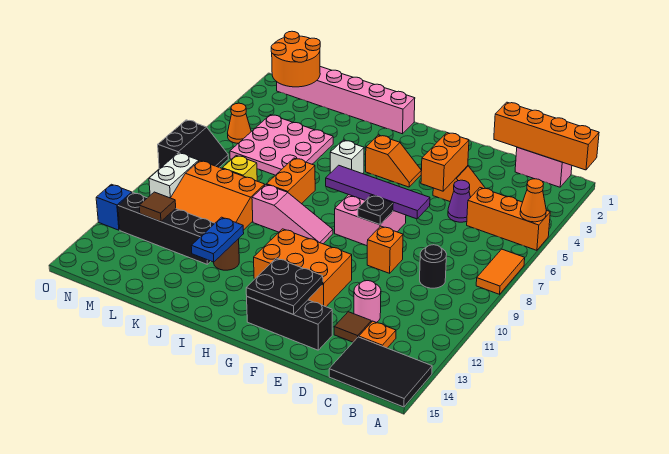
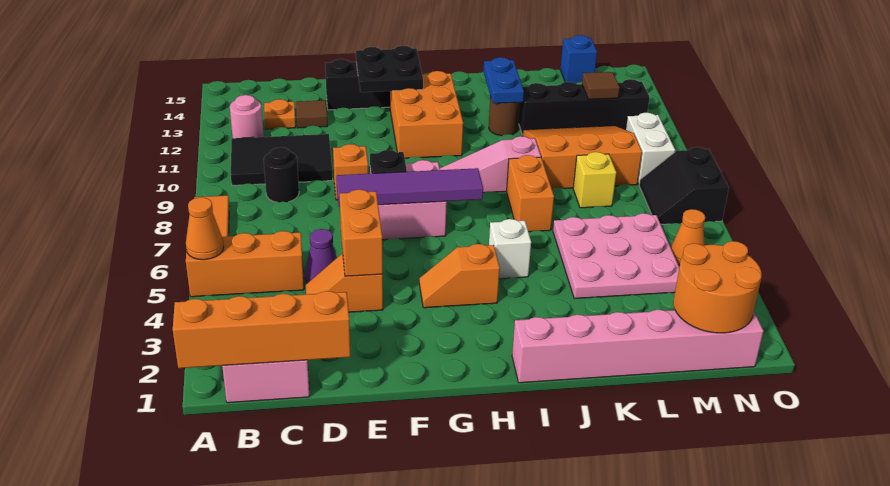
black tile A14:C15 level 1 -> black tile B10:D11 level 1
pink round brick D12 level 1 -> pink round brick B12 level 1
orange brick F11:H12 level 1 -> orange brick G11:H13 level 1
blue brick O12 level 1 -> blue brick M15 level 1

